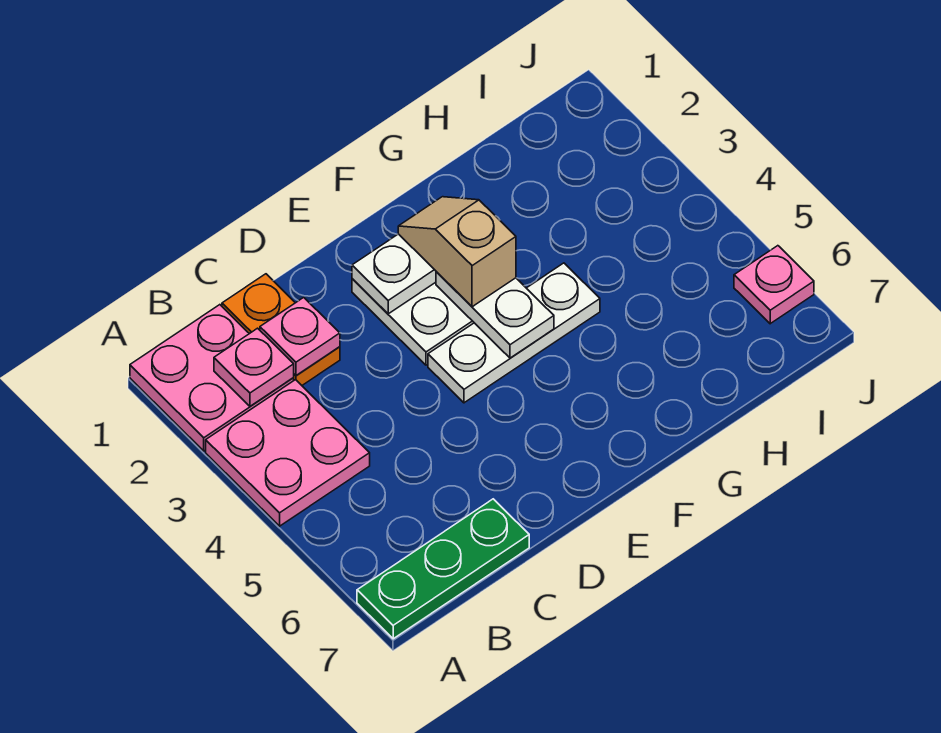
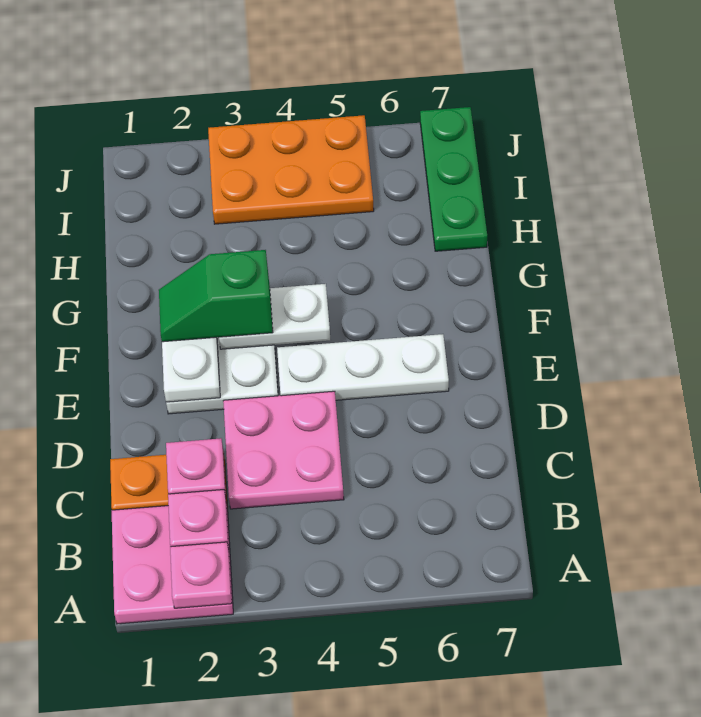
pink plate A3:B4 level 1 -> pink plate C3:D4 level 1
green plate A7:C7 level 1 -> green plate H7:J7 level 1
white plate E4:G4 level 1 -> white plate E4:E6 level 1
tan slope F2:F3 level 3 top 3 -> green slope F2:F3 level 3 top 3
none -> orange plate I3:J5 level 1
pink plate J6 level 1 -> pink plate A2 level 2

